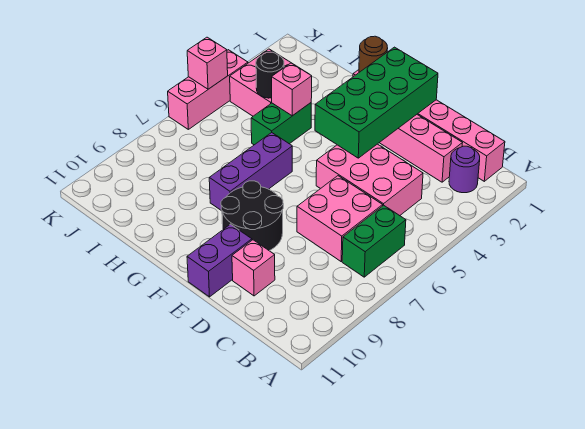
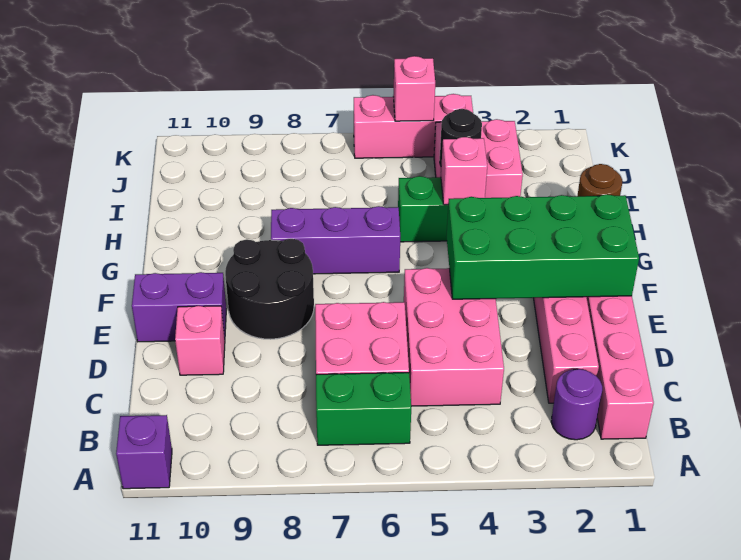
none -> purple brick A11 level 1

